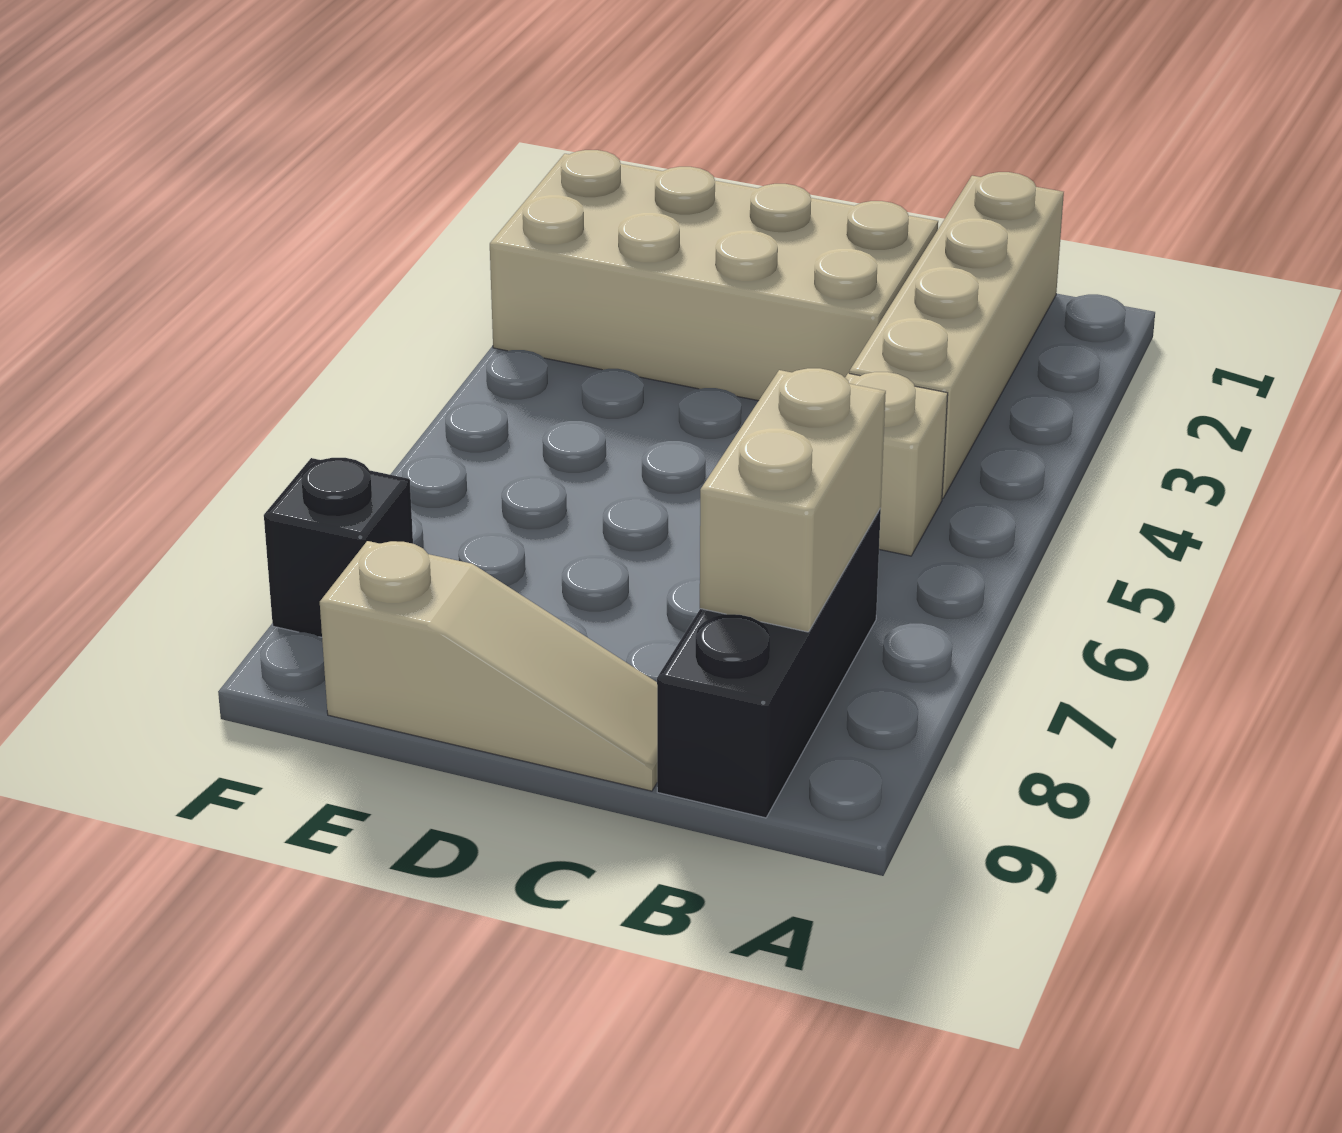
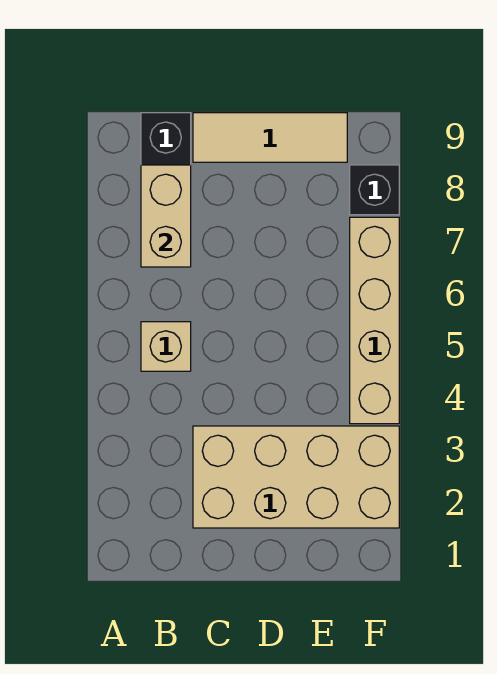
tan brick B1:B4 level 1 -> tan brick F4:F7 level 1
tan slope C9:E9 level 1 top E -> tan tile C9:E9 level 1

